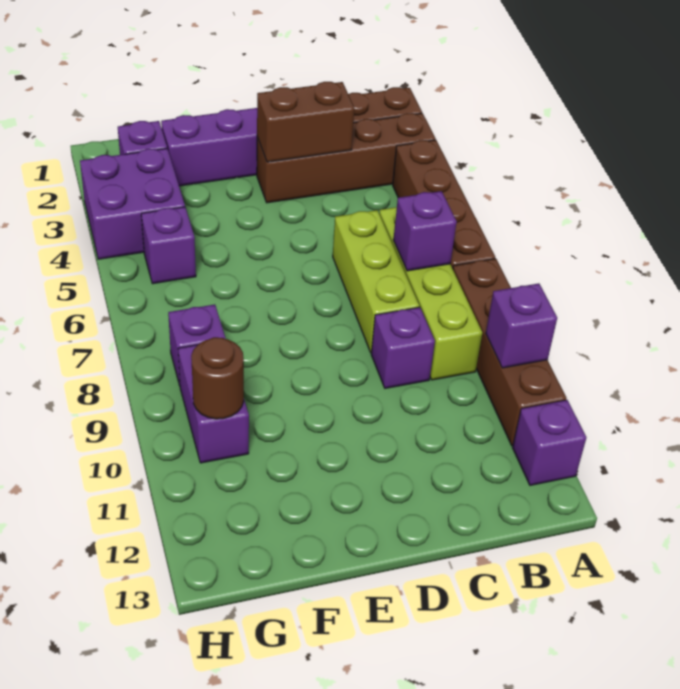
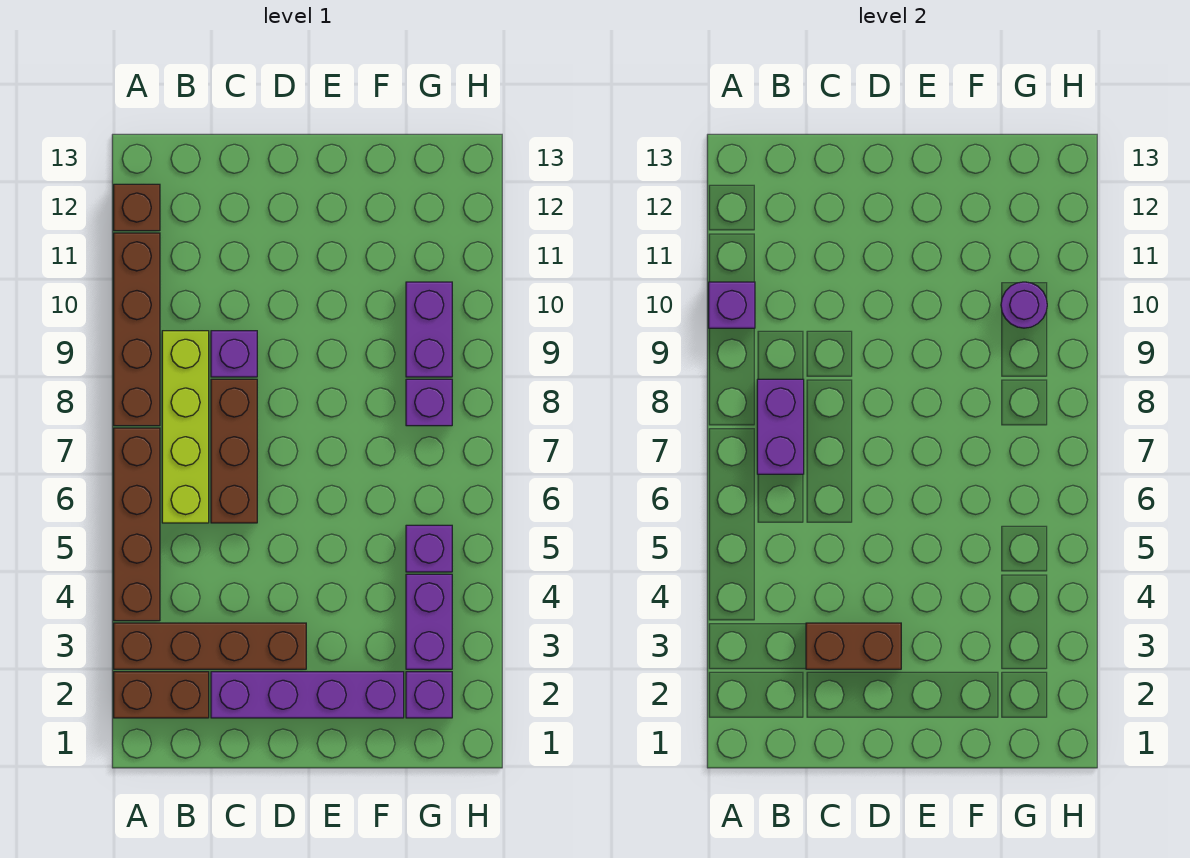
purple brick A12 level 1 -> brown brick A12 level 1
purple brick B7 level 2 -> purple brick B7:B8 level 2
lime brick C6:C8 level 1 -> brown brick C6:C8 level 1
purple brick G3:H4 level 1 -> purple brick G3:G4 level 1
brown round brick G10 level 2 -> purple round brick G10 level 2

